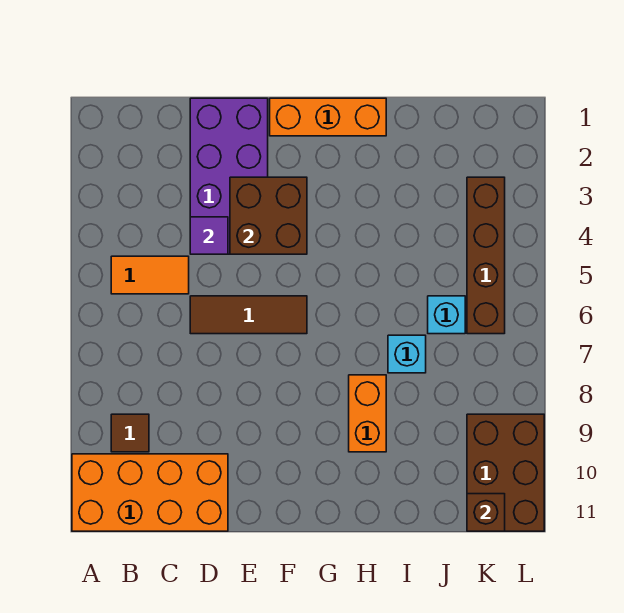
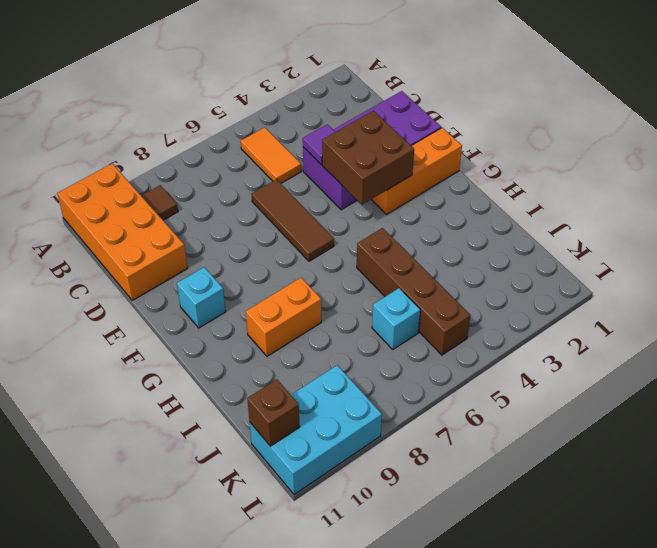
orange brick F1:H1 level 1 -> orange brick F1:F3 level 1
cyan brick I7 level 1 -> cyan brick F10 level 1
brown brick K3:K6 level 1 -> brown brick H5:K5 level 1
brown brick K9:L11 level 1 -> cyan brick K9:L11 level 1

